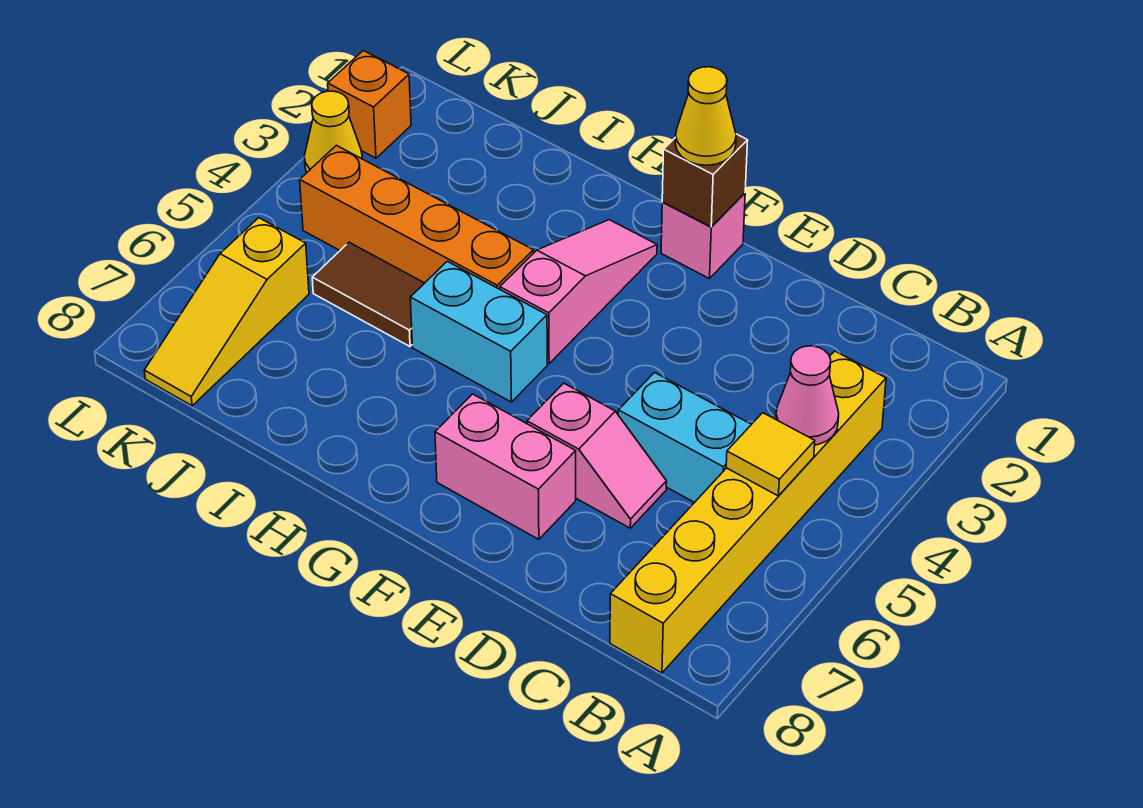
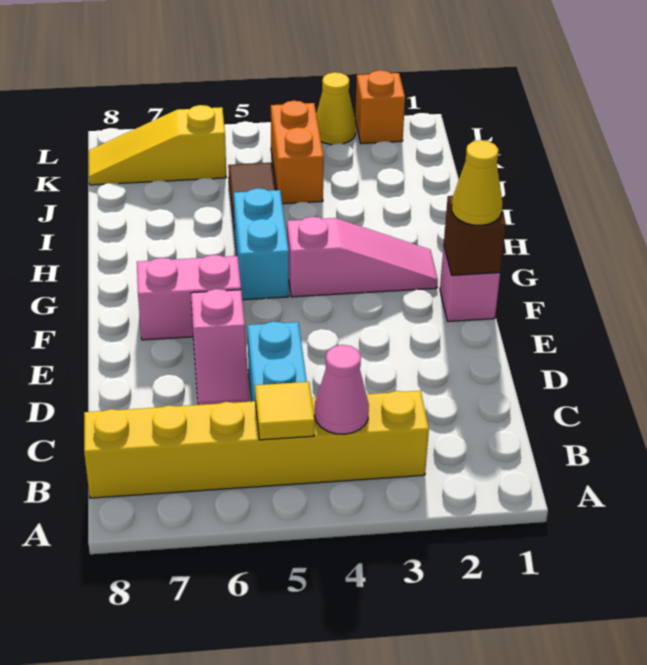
pink brick E7:F7 level 1 -> pink brick F6:F7 level 1
orange brick H4:K4 level 1 -> orange brick J4:K4 level 1

